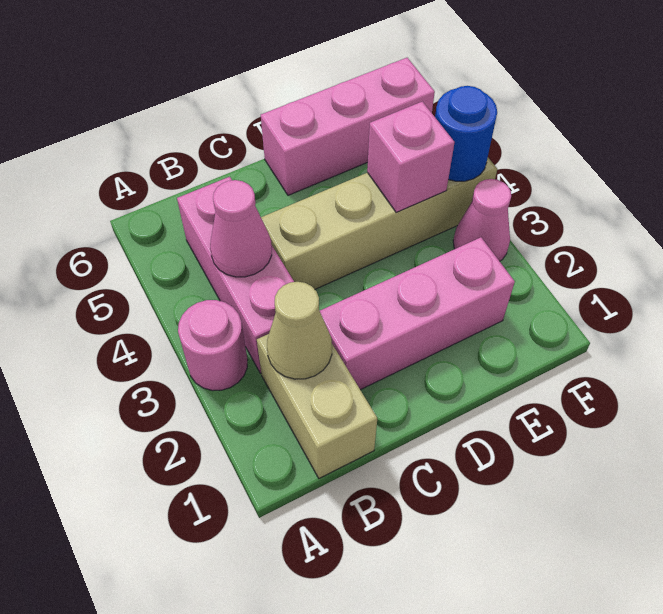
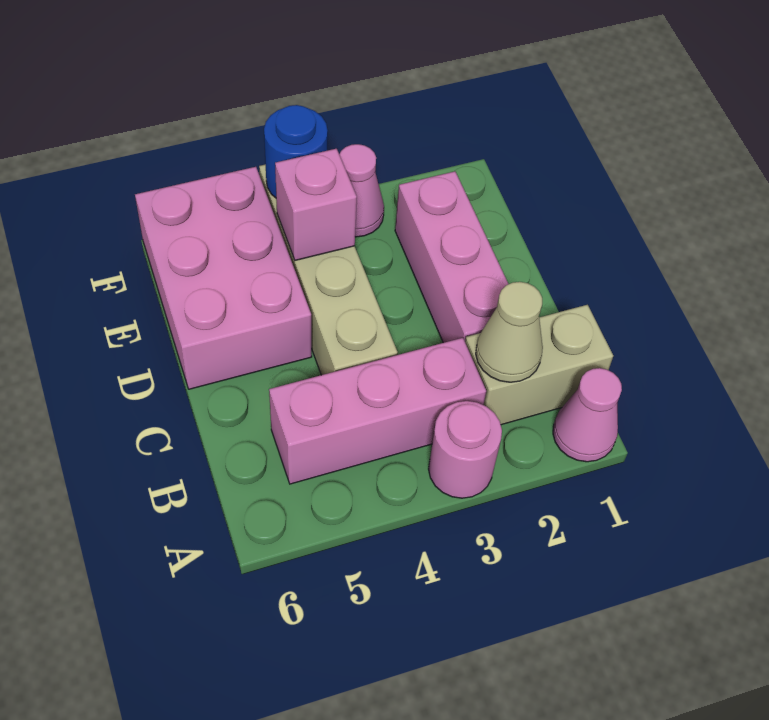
pink cone B4 level 2 -> pink cone A1 level 1
pink brick D6:F6 level 1 -> pink brick D5:F6 level 1

